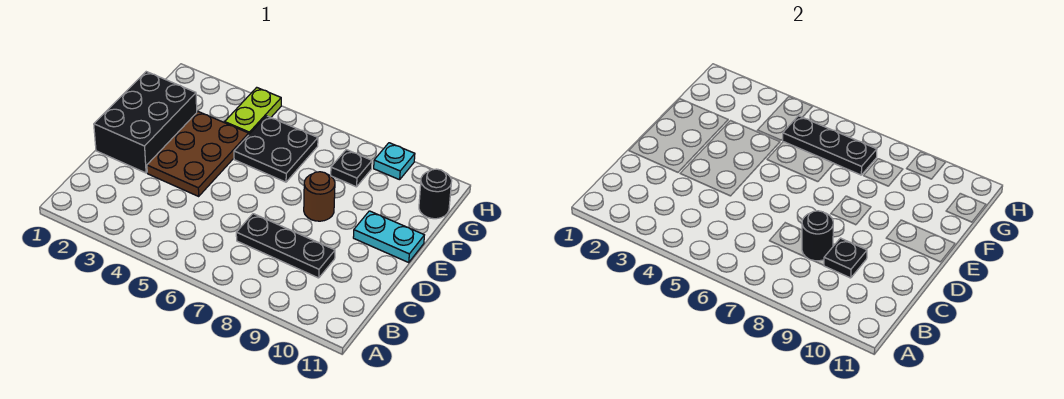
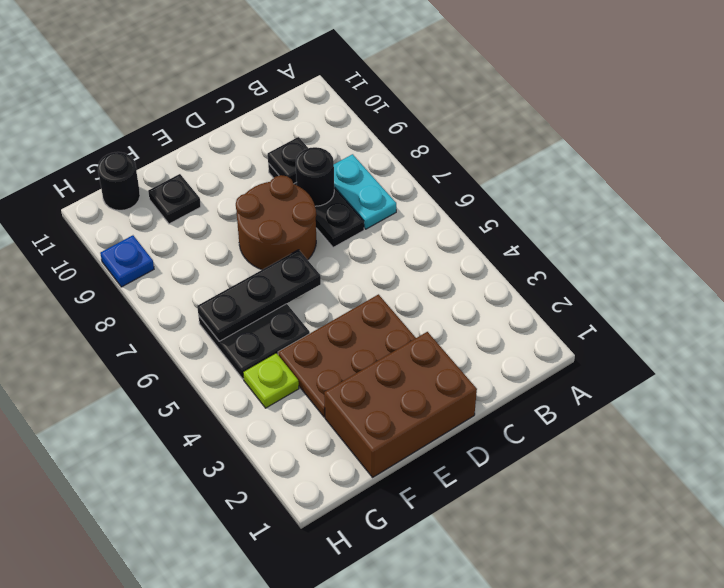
black brick D1:F2 level 1 -> brown brick D1:F2 level 1
brown round brick E8 level 1 -> brown round brick D7:E8 level 1
cyan plate E10:E11 level 1 -> cyan plate B7:B8 level 1
lime plate G4:H4 level 1 -> lime plate G4 level 1
black plate G5:G7 level 2 -> black plate E6:G6 level 2
black plate G8 level 1 -> black plate F10 level 1
cyan plate H9 level 1 -> blue plate H9 level 1

